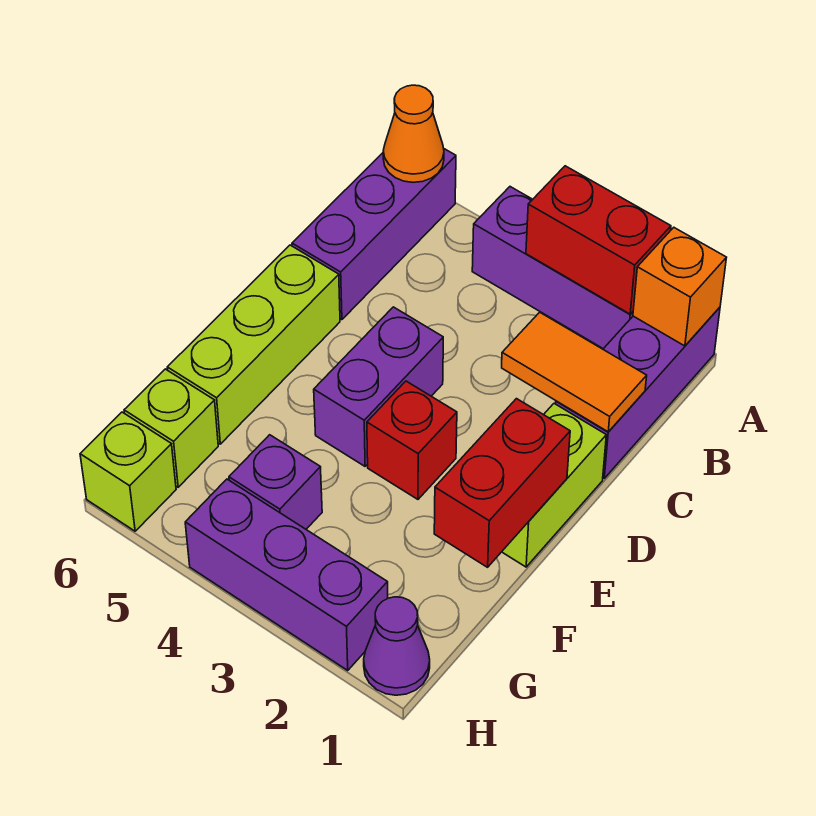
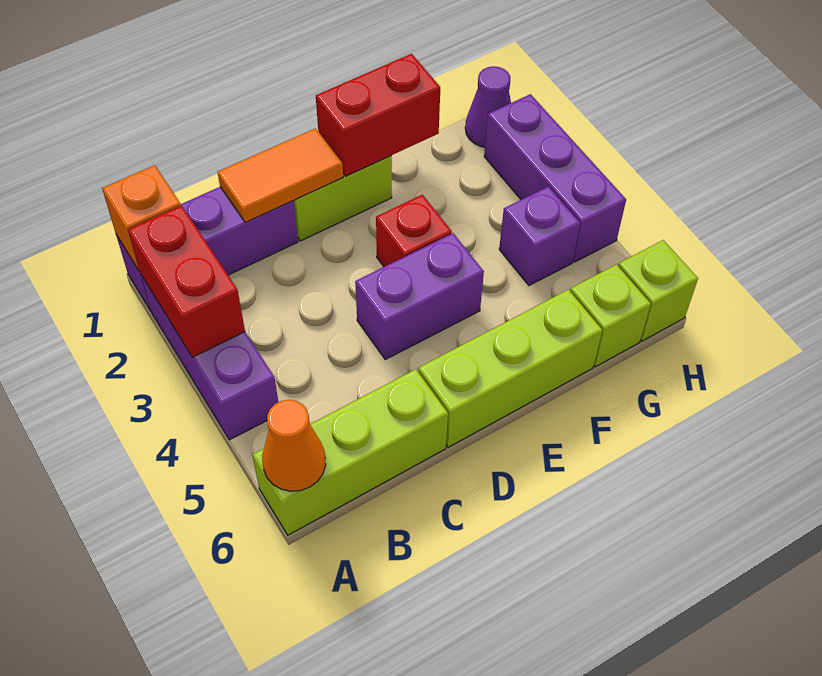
purple brick A6:C6 level 1 -> lime brick A6:C6 level 1
orange tile C1:C2 level 2 -> orange tile C1:D1 level 2

